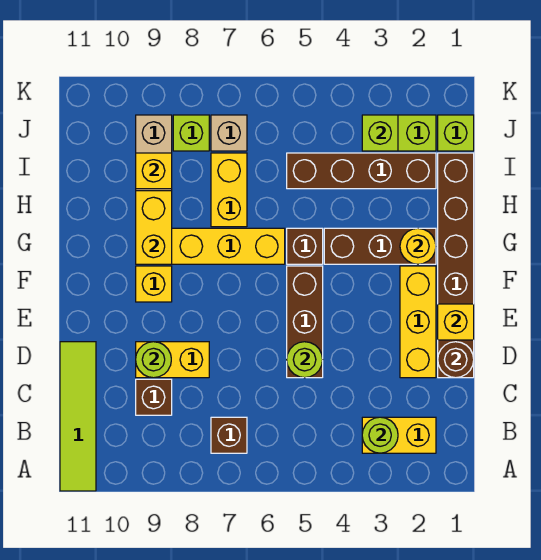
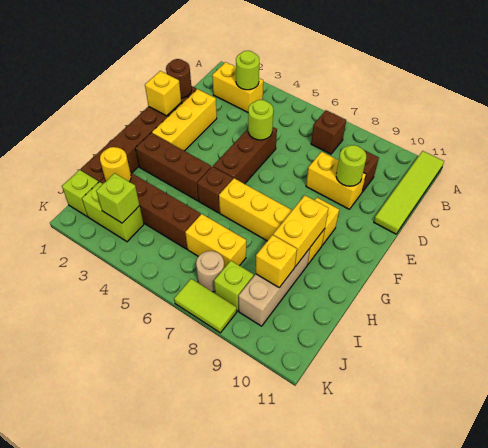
yellow round brick G2 level 2 -> yellow round brick I2 level 2
yellow brick H7:I7 level 1 -> yellow brick I6:I7 level 1
tan brick J7 level 1 -> tan round brick J7 level 1
none -> lime tile K7:K8 level 1

